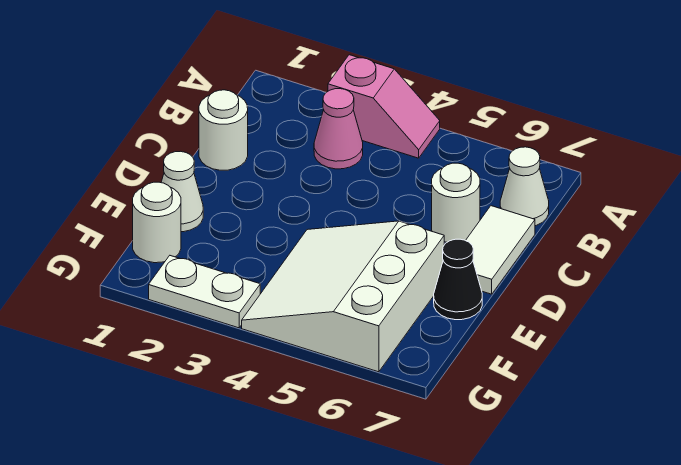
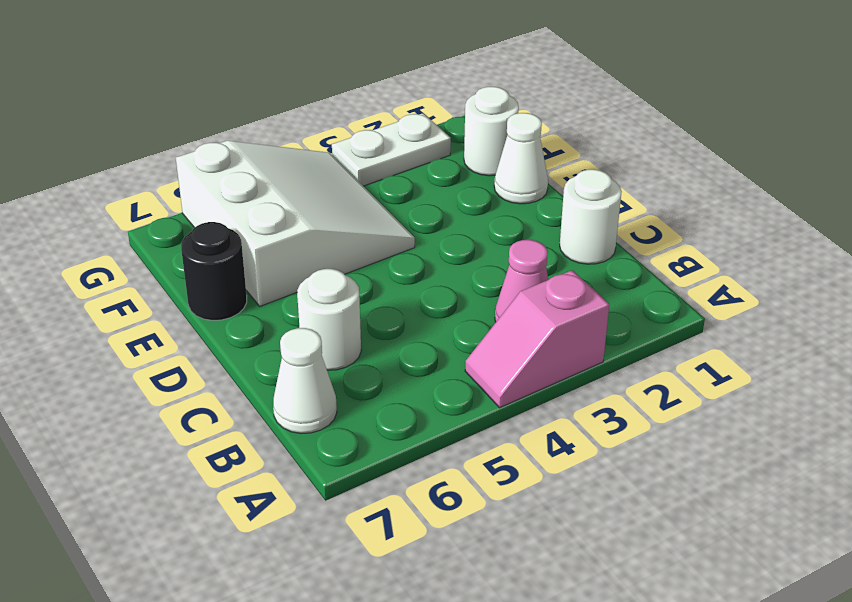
white tile C7:D7 level 1 -> none
black cone E7 level 1 -> black round brick E7 level 1

